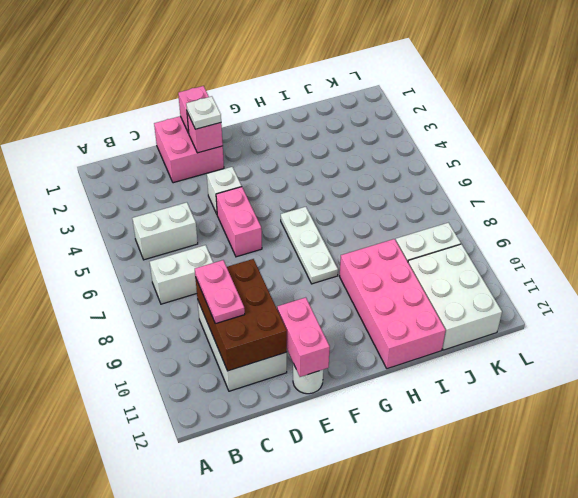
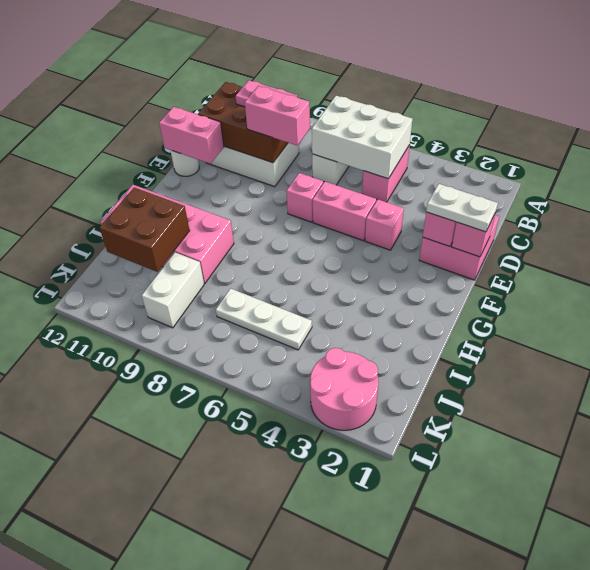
white brick B5:C5 level 1 -> pink brick B5:C5 level 1
none -> pink brick D8:D9 level 3
white plate E2 level 3 -> white plate E1:E2 level 3
white brick E4 level 1 -> pink brick E4 level 1
none -> pink brick E7 level 1
white plate G6:G8 level 1 -> white plate J5:J7 level 1
none -> brown brick I10:J11 level 2
white brick J10:K12 level 1 -> white brick B5:C7 level 2
none -> pink round brick K2:L3 level 1

